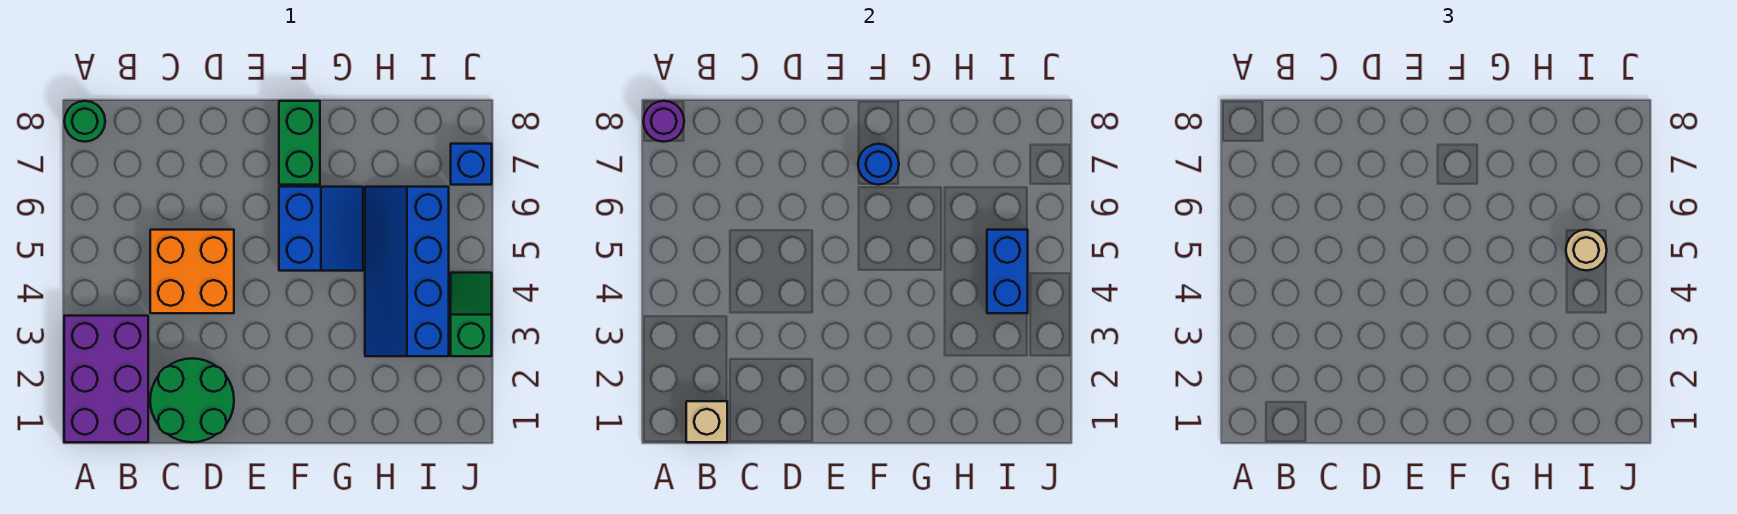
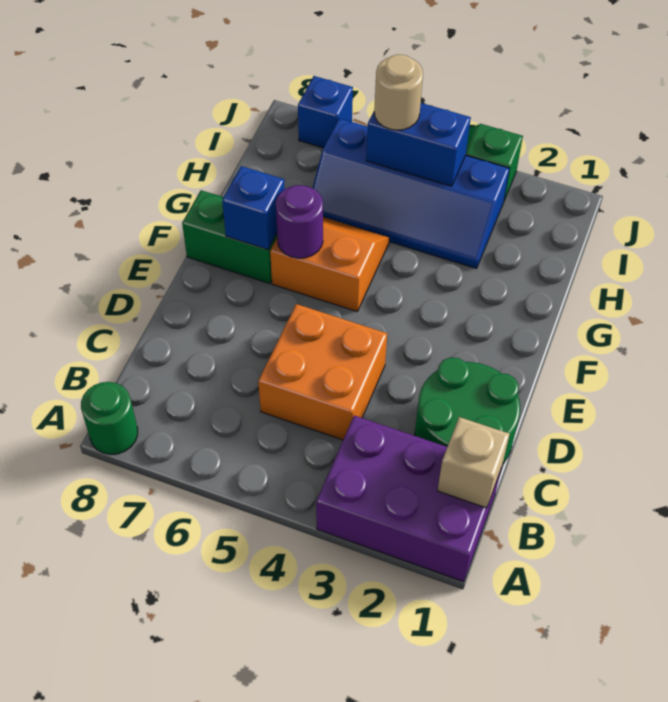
purple round brick A8 level 2 -> purple round brick F6 level 2
blue slope F5:G6 level 1 top F -> orange slope F5:G6 level 1 top F
blue round brick F7 level 2 -> blue brick F7 level 2

